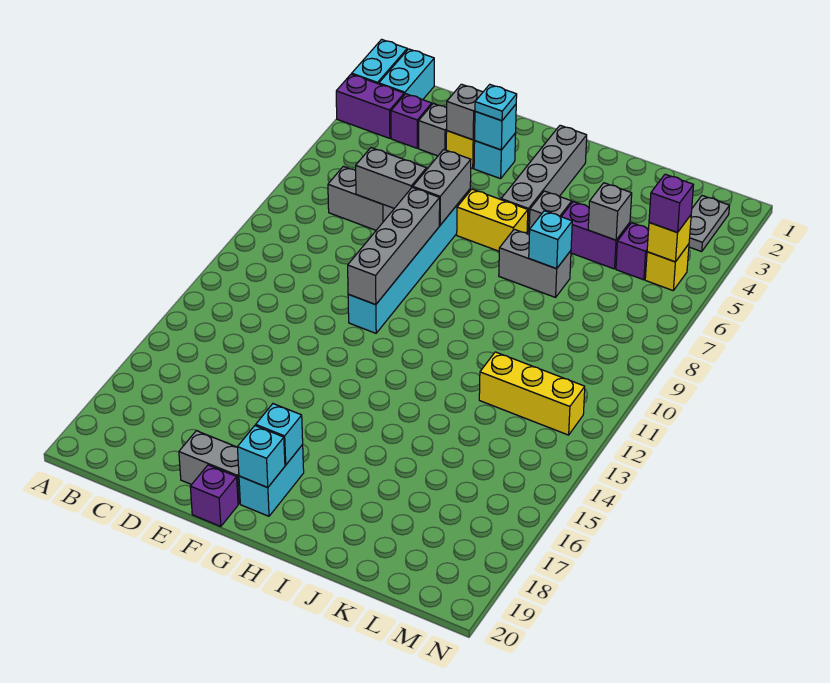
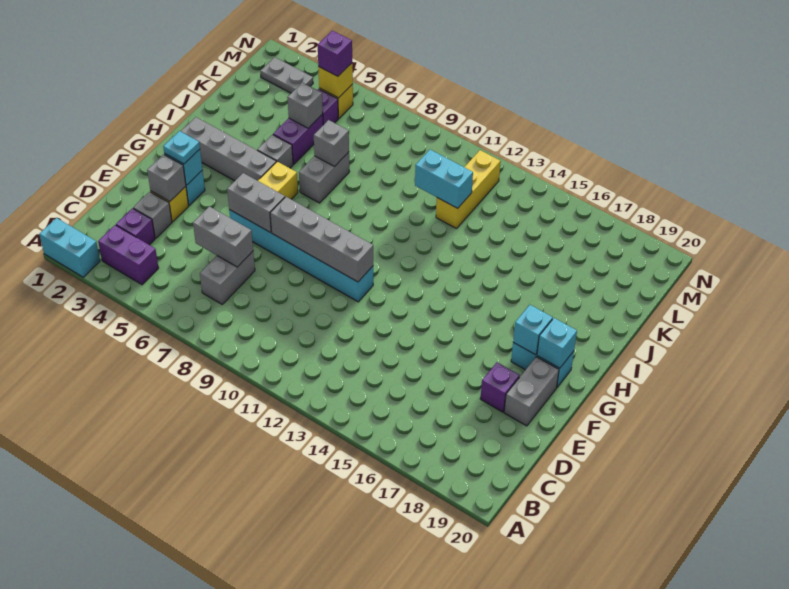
purple brick A3:B3 level 1 -> purple brick B3:B4 level 1
cyan brick B1:B2 level 1 -> cyan brick K11:K12 level 2
grey brick D7:E7 level 2 -> grey brick D6:D7 level 2
purple brick F20 level 1 -> purple brick E18 level 1
cyan brick J7 level 2 -> grey brick J7 level 2

